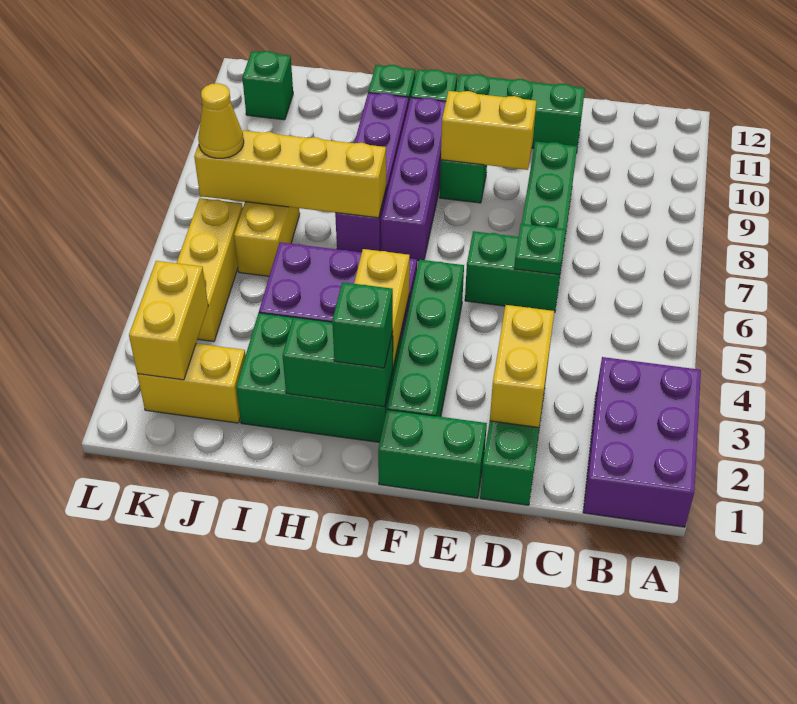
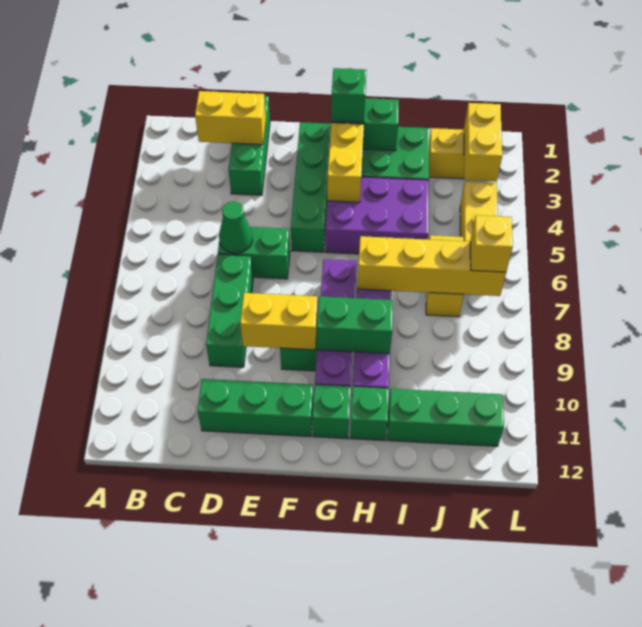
purple brick A1:B3 level 1 -> none
yellow brick D2:D3 level 2 -> yellow brick C2:D2 level 2
green plate D6 level 2 -> green cone D6 level 2
green brick E1:F1 level 1 -> green brick G9:H9 level 2
yellow cone K7 level 3 -> yellow brick K7 level 3
green brick K11 level 1 -> green brick I11:K11 level 1

